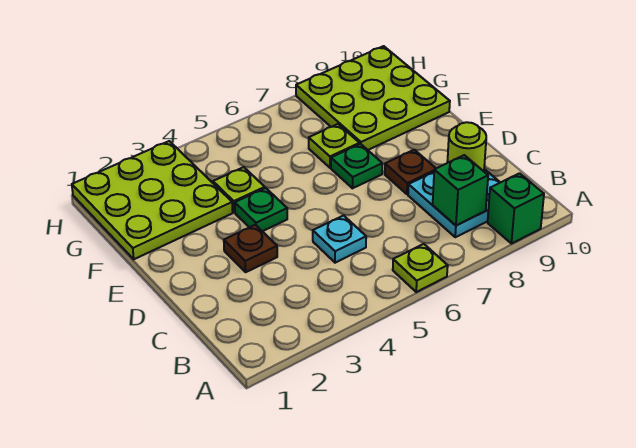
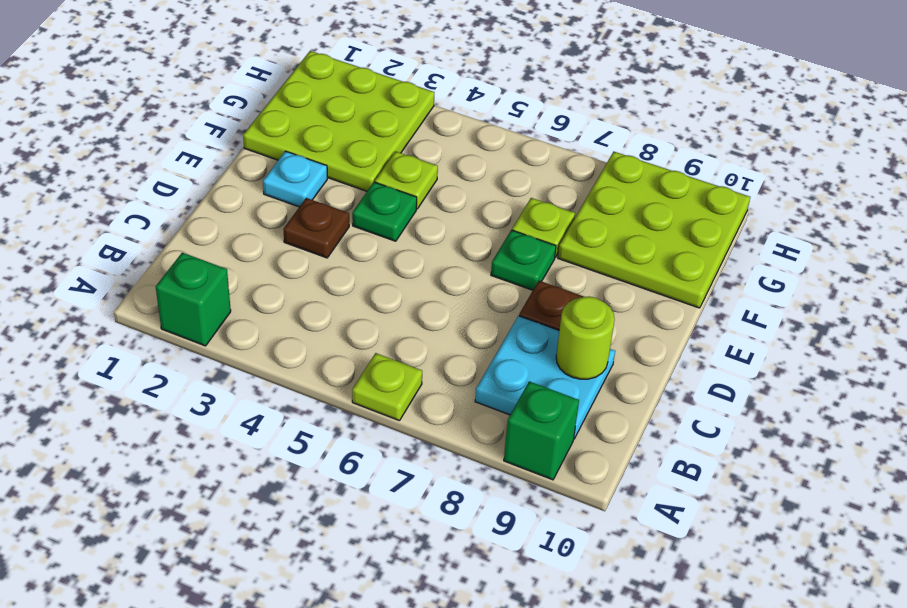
green brick B8 level 2 -> green brick A2 level 1
cyan plate C5 level 1 -> cyan plate E2 level 1

